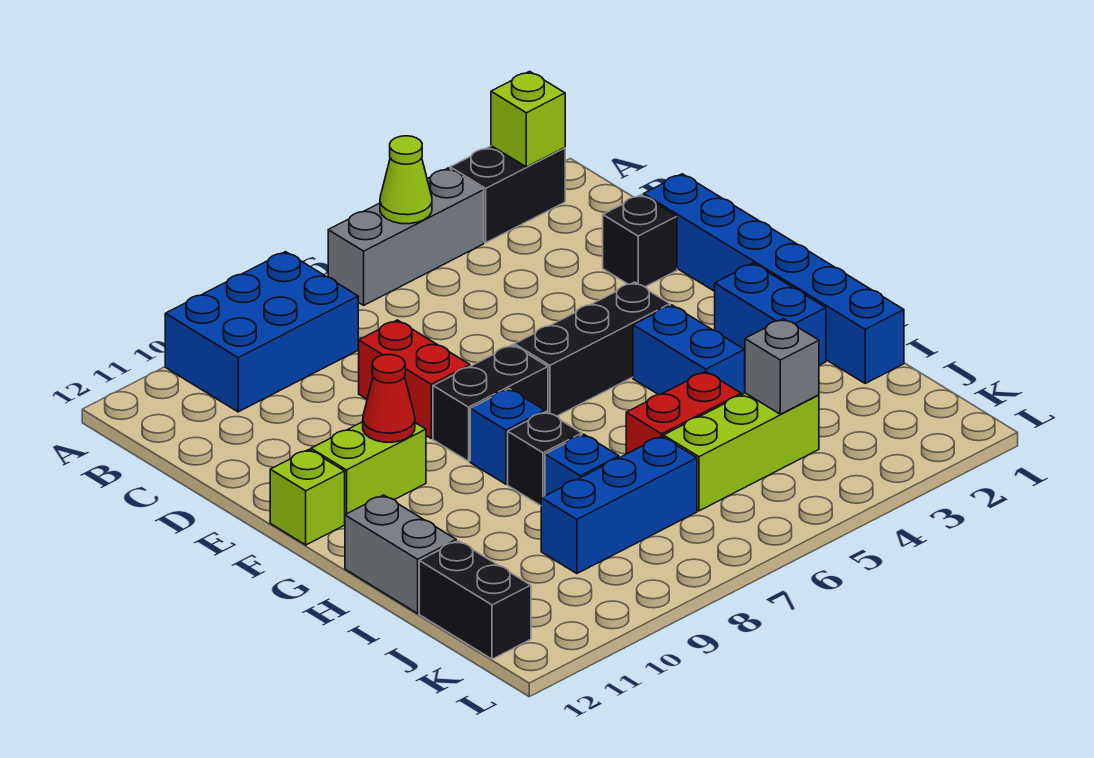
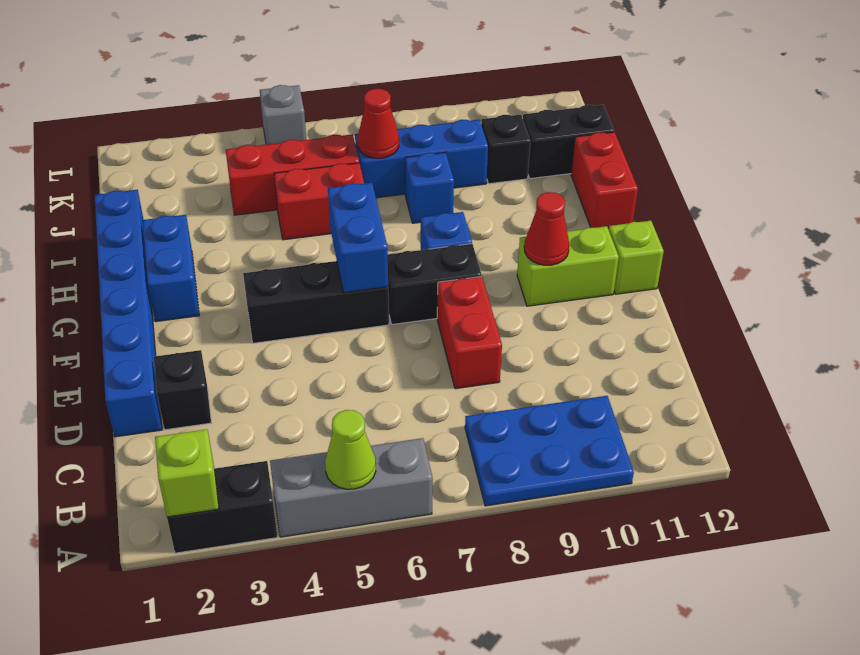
blue brick A8:B10 level 1 -> blue plate A8:B10 level 1
blue brick G4:H4 level 1 -> blue brick F6:G6 level 2
black brick H8 level 1 -> black brick J10 level 1
grey brick H12:I12 level 1 -> red brick H12:I12 level 1
lime brick J4:J6 level 1 -> red brick J4:J6 level 1
grey brick J4 level 2 -> grey brick L5 level 1
none -> red cone J7 level 2
black brick J12:K12 level 1 -> black brick J11:J12 level 1

